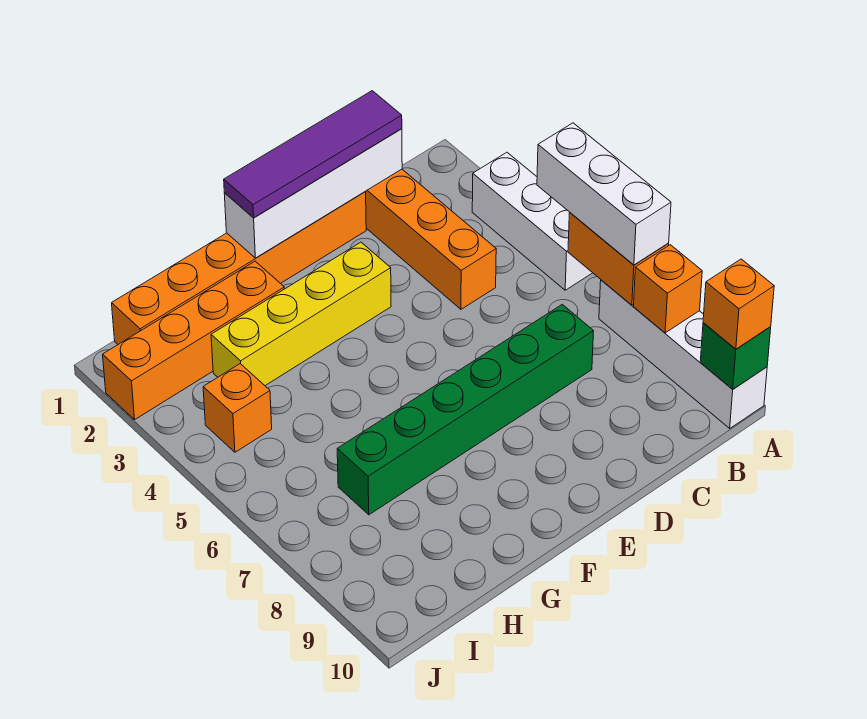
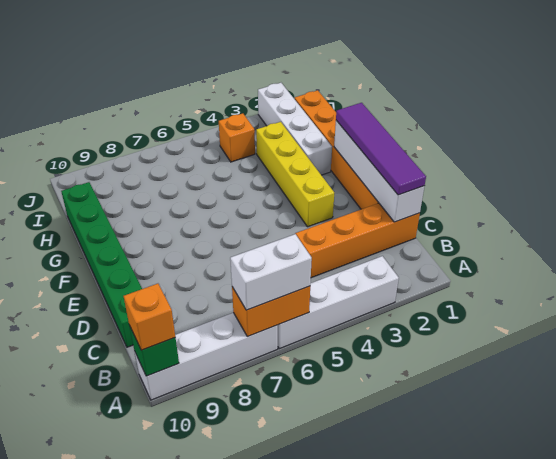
white brick A3:A5 level 1 -> white brick A3:A6 level 1
white brick A5:A7 level 3 -> white brick A6:A7 level 3
orange brick A8 level 2 -> none
green brick C7:H7 level 1 -> green brick C10:H10 level 1
orange brick G2:J2 level 1 -> white brick G2:J2 level 1

